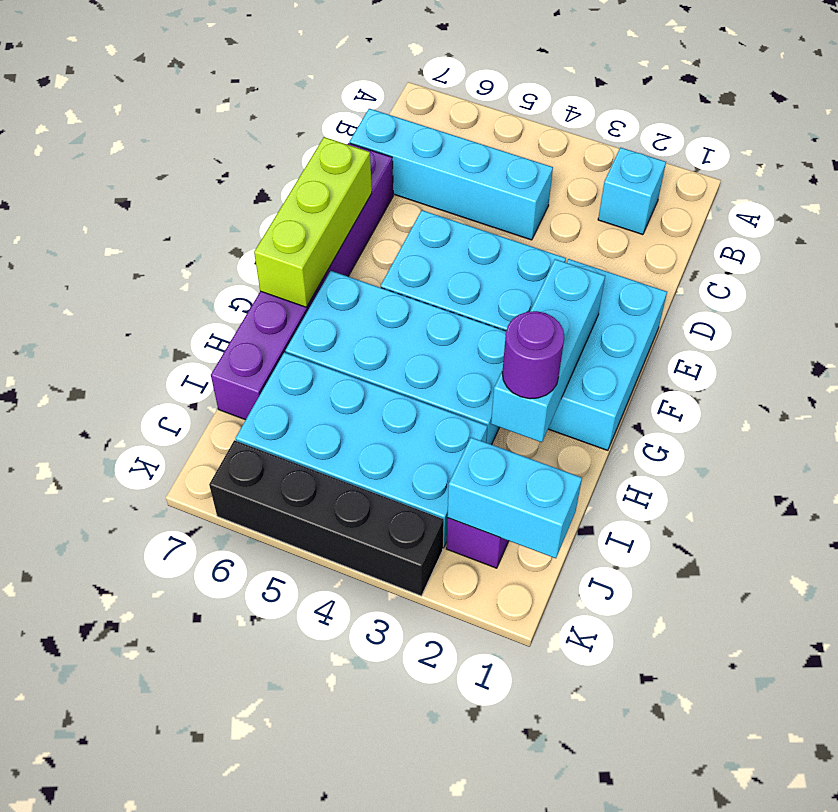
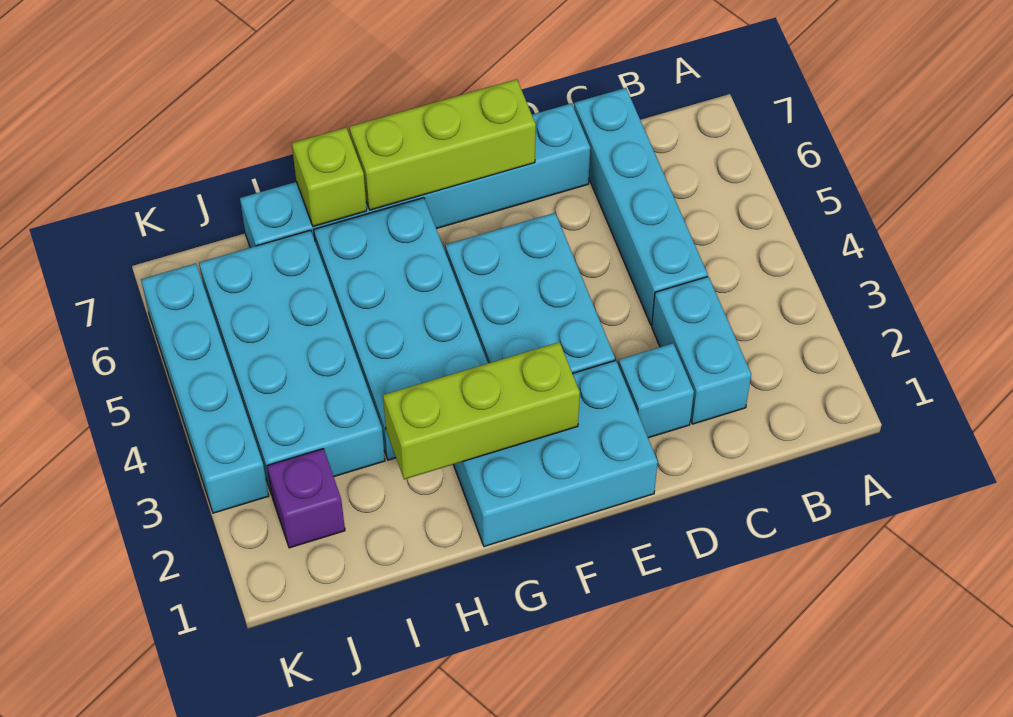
cyan brick B2 level 1 -> cyan brick D2 level 1
purple brick D7:I7 level 1 -> cyan brick D7:I7 level 1
cyan brick F2:H2 level 2 -> lime brick F2:H2 level 2
purple round brick H2 level 3 -> none
none -> lime brick H7 level 2
cyan brick J1:J2 level 2 -> cyan brick C2:C3 level 1
black brick K3:K6 level 1 -> cyan brick K3:K6 level 1

